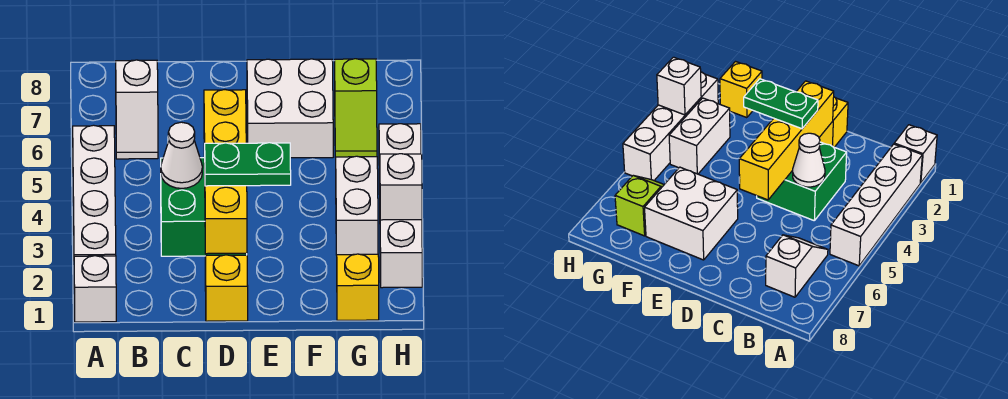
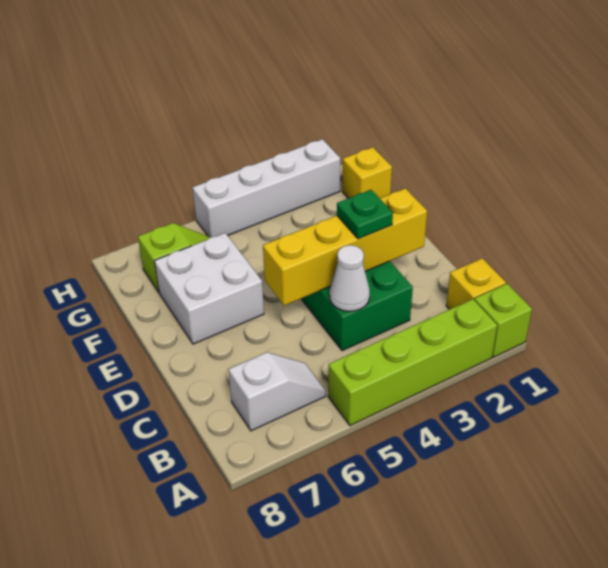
white brick A1 level 1 -> lime brick A1 level 1
white brick A2:A5 level 1 -> lime brick A2:A5 level 1
yellow brick D1 level 1 -> yellow brick B1 level 1
green plate D3:E3 level 3 -> green plate D3 level 3
white brick G3:G4 level 1 -> none
white brick H3 level 2 -> none

